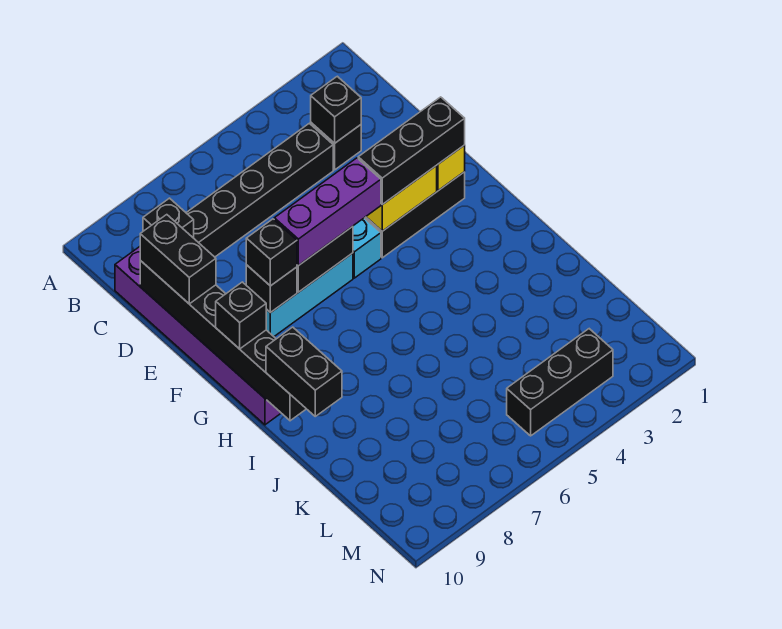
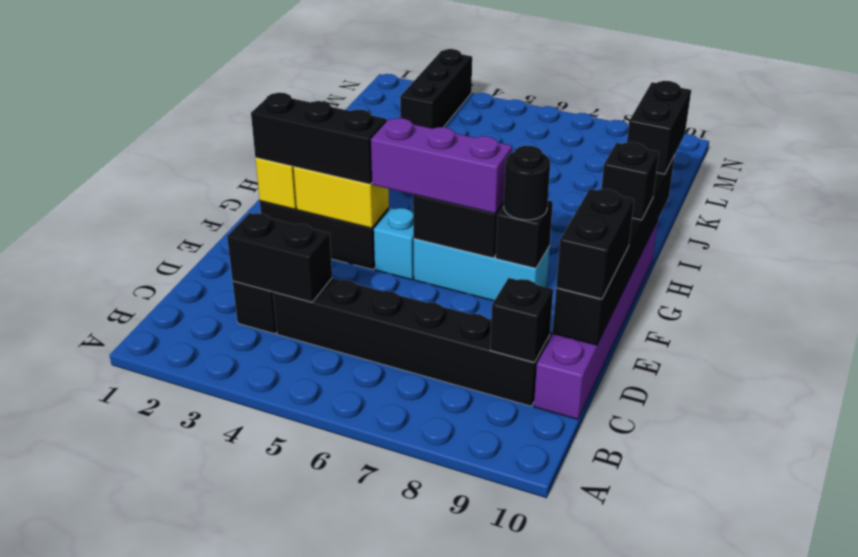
black brick C3 level 2 -> black brick C3:C4 level 2
black brick F8 level 3 -> black round brick F8 level 3
black brick M3:M5 level 1 -> black brick L3:N3 level 1

